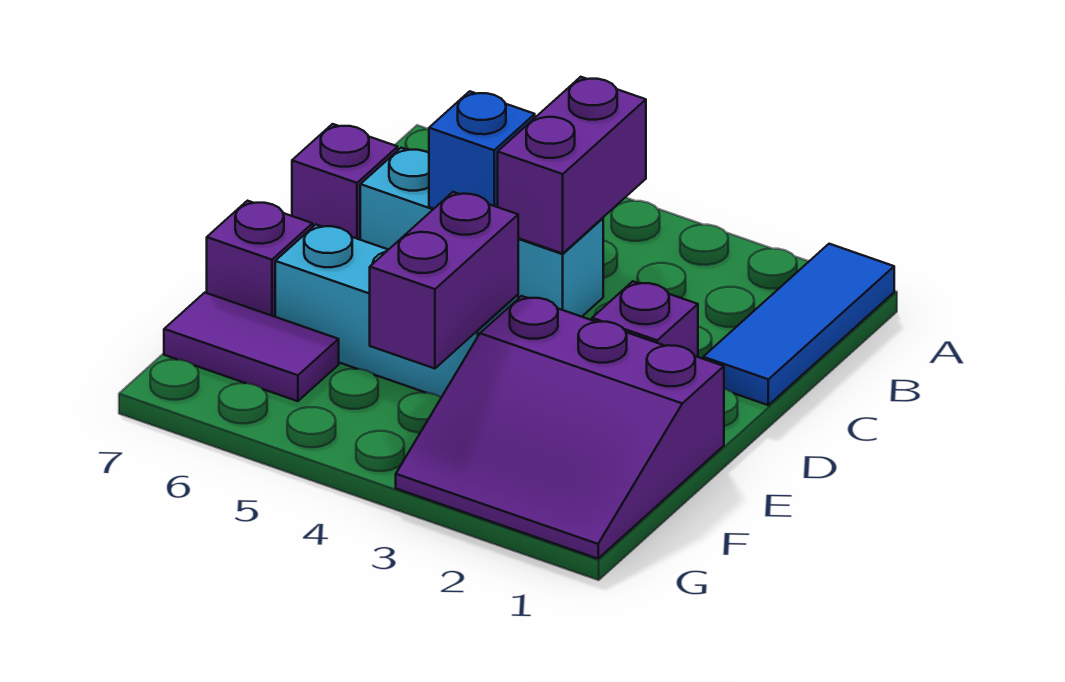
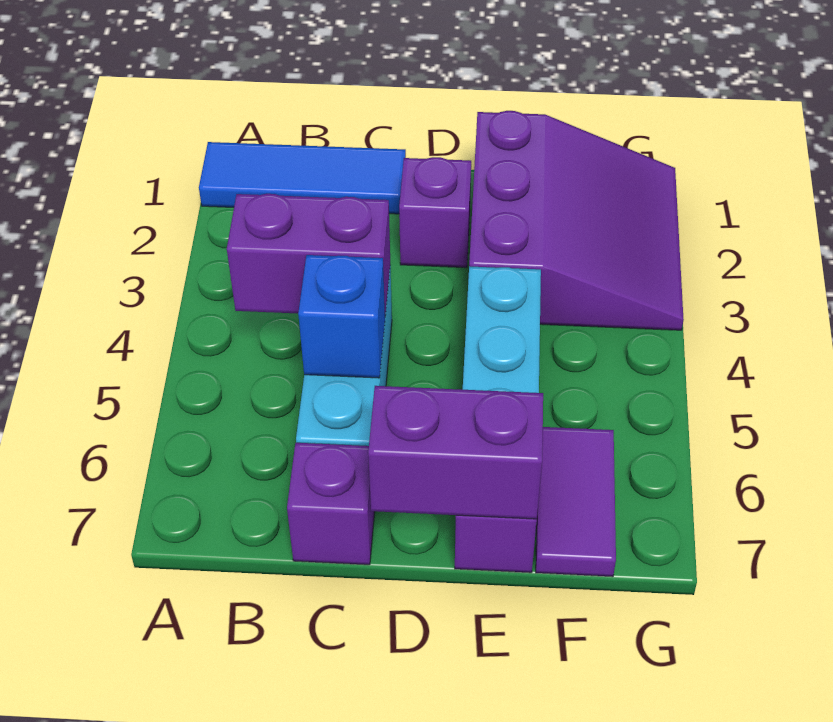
purple brick E4:F4 level 2 -> purple brick D7:E7 level 2

